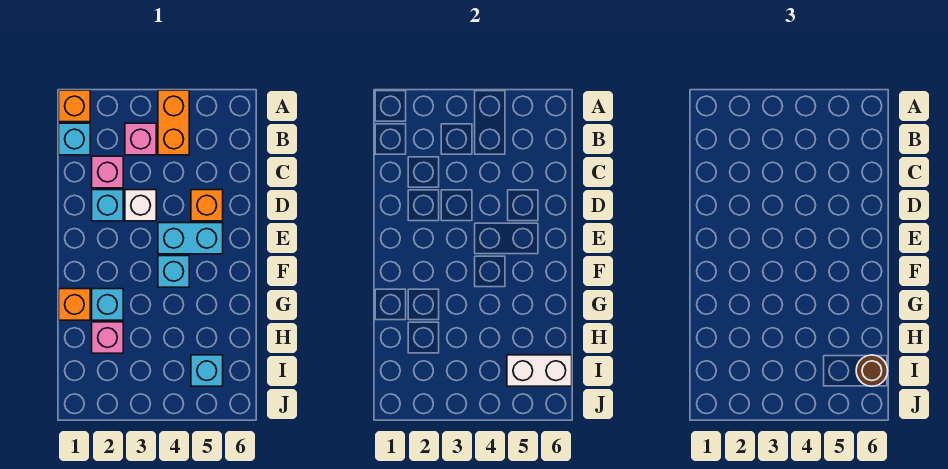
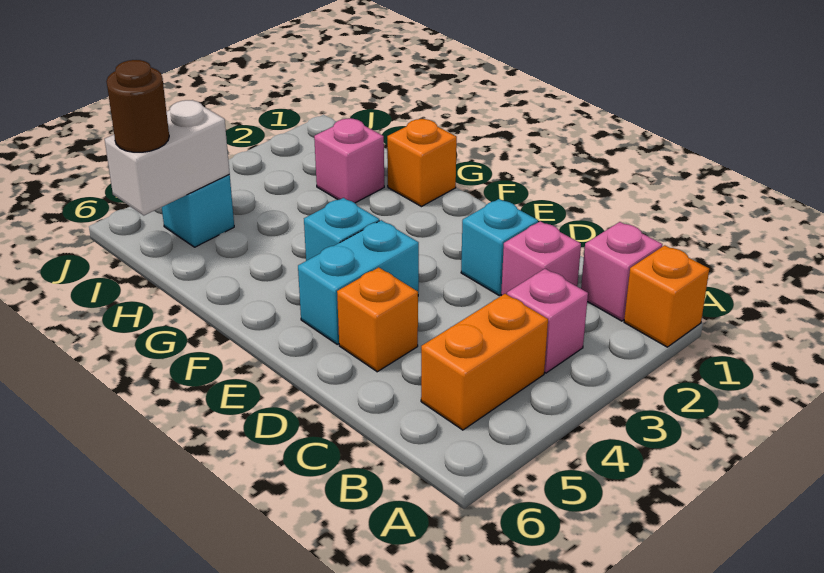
orange brick A4:B4 level 1 -> orange brick B4:B5 level 1
cyan brick B1 level 1 -> pink brick B1 level 1
white brick D3 level 1 -> none
cyan brick G2 level 1 -> none

